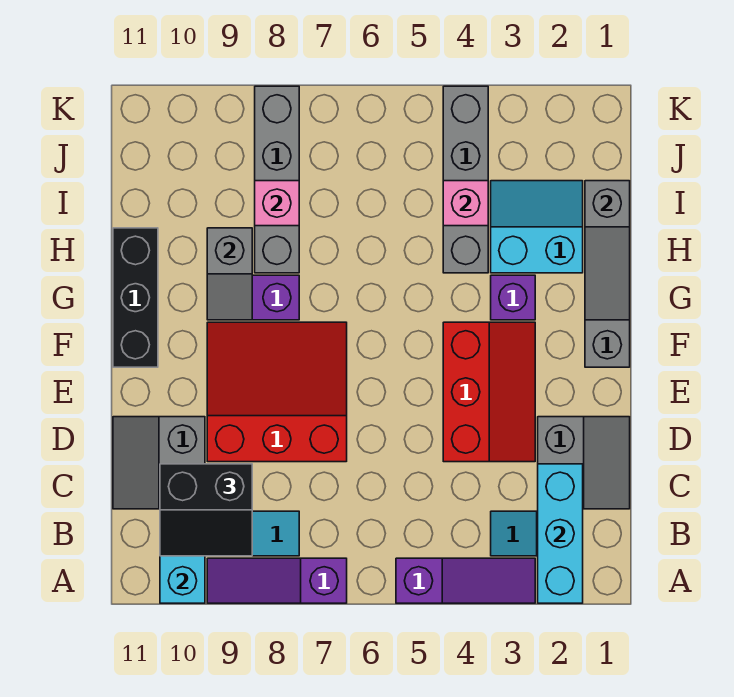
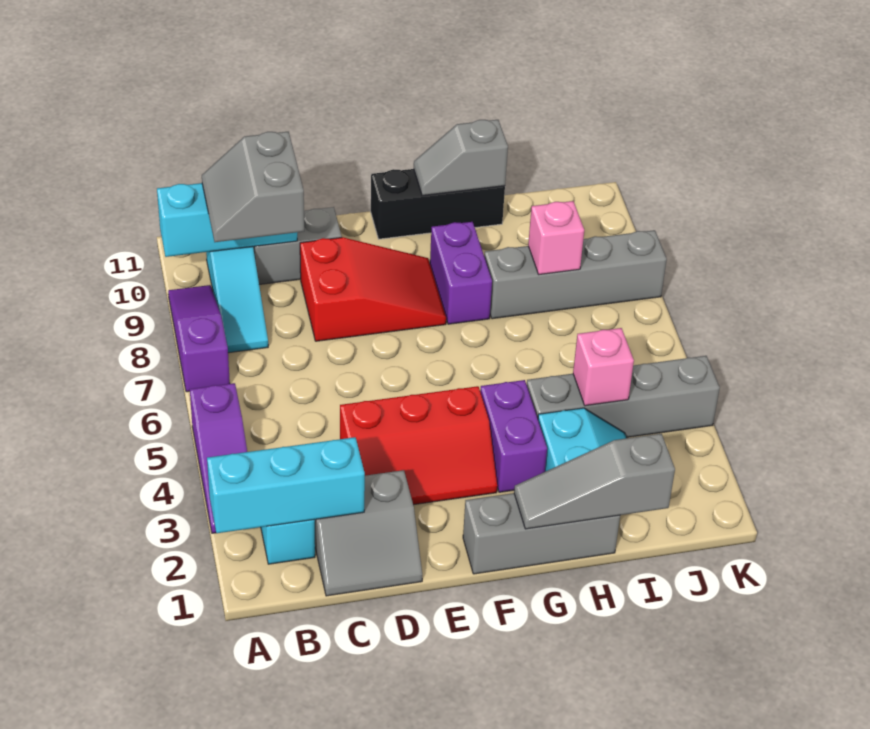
black slope B9:C10 level 3 top C -> grey slope B9:C10 level 3 top C
red slope D7:F9 level 1 top D -> red slope D8:F9 level 1 top D
purple brick G3 level 1 -> purple brick G3:G4 level 1
grey slope G9:H9 level 2 top H -> grey slope G11:H11 level 2 top H

